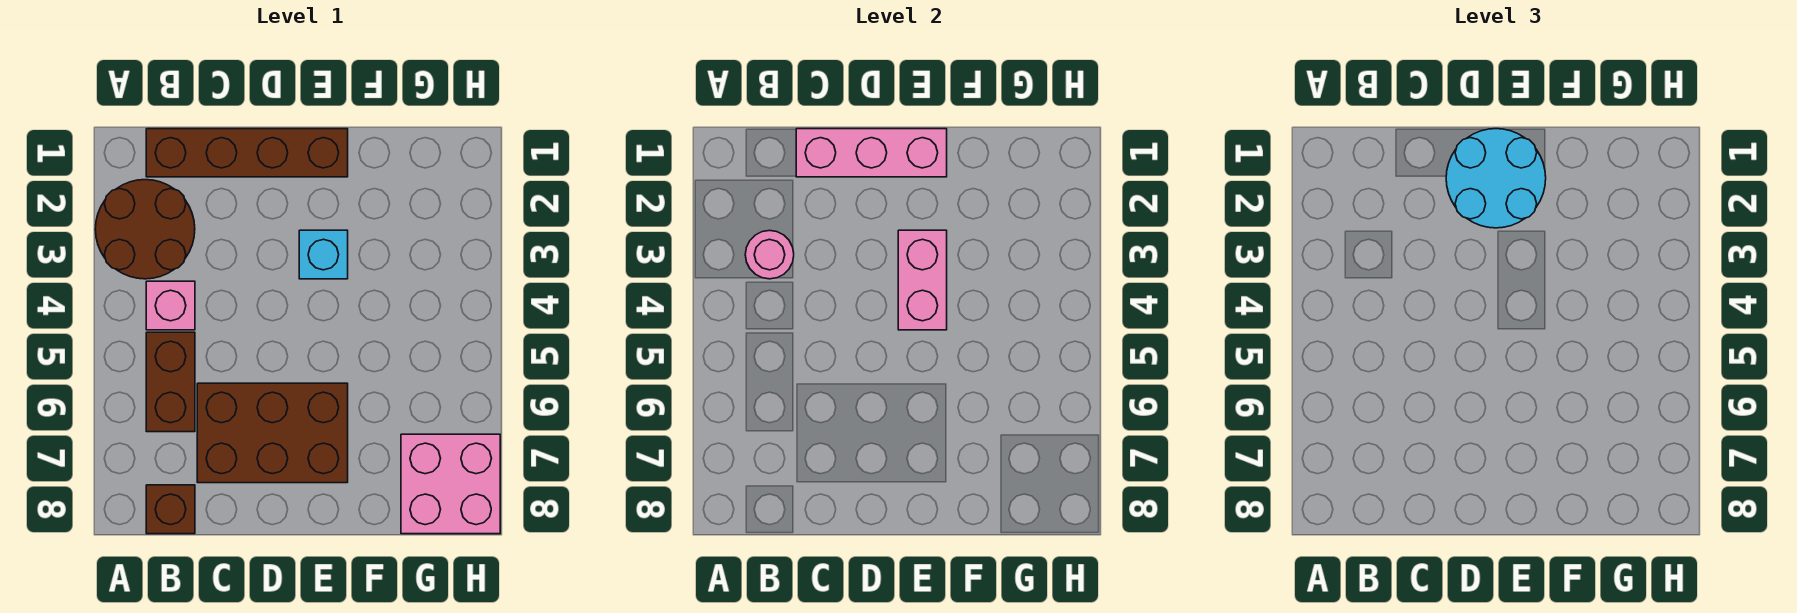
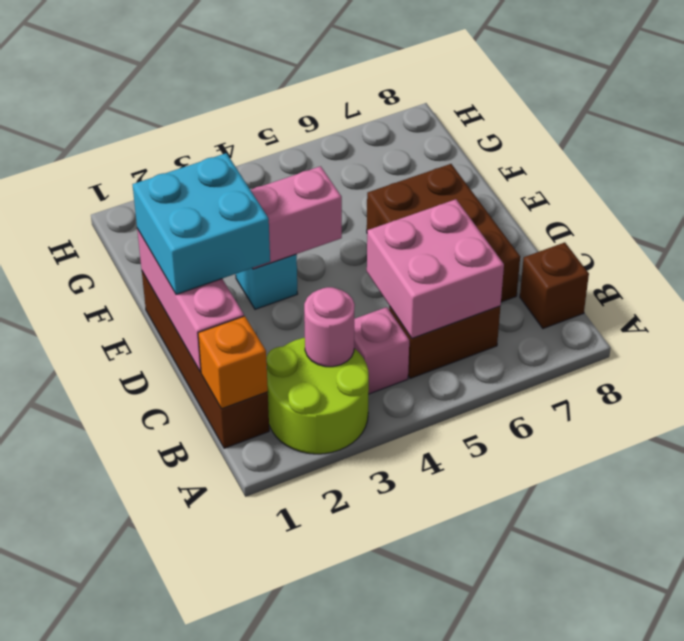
brown round brick A2:B3 level 1 -> lime round brick A2:B3 level 1
none -> orange brick B1 level 2
cyan round brick D1:E2 level 3 -> cyan brick D1:E2 level 3
pink brick G7:H8 level 1 -> pink brick B5:C6 level 2

